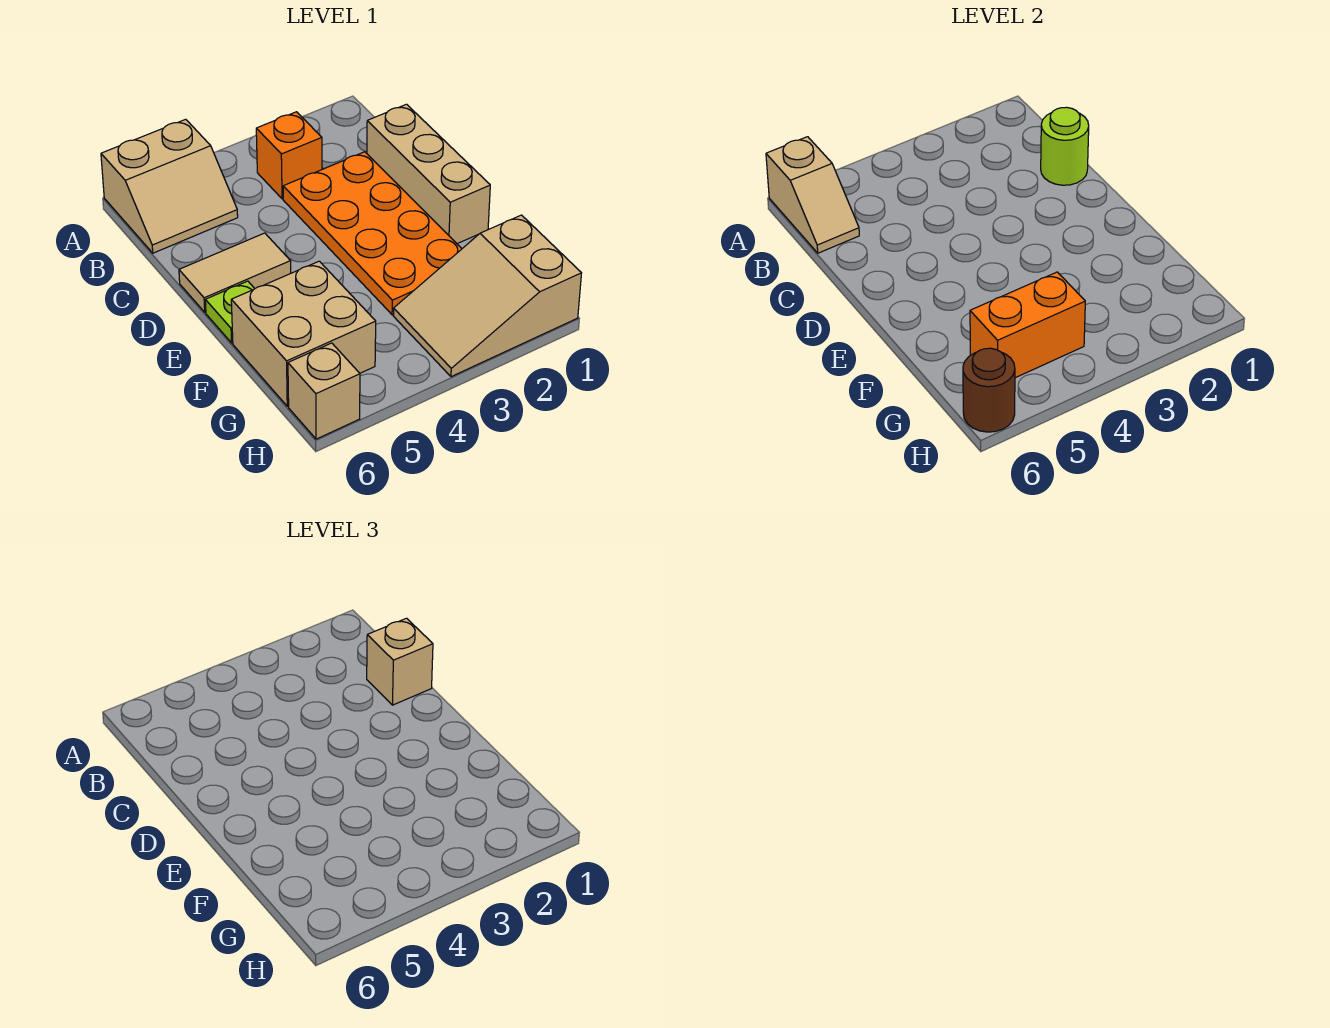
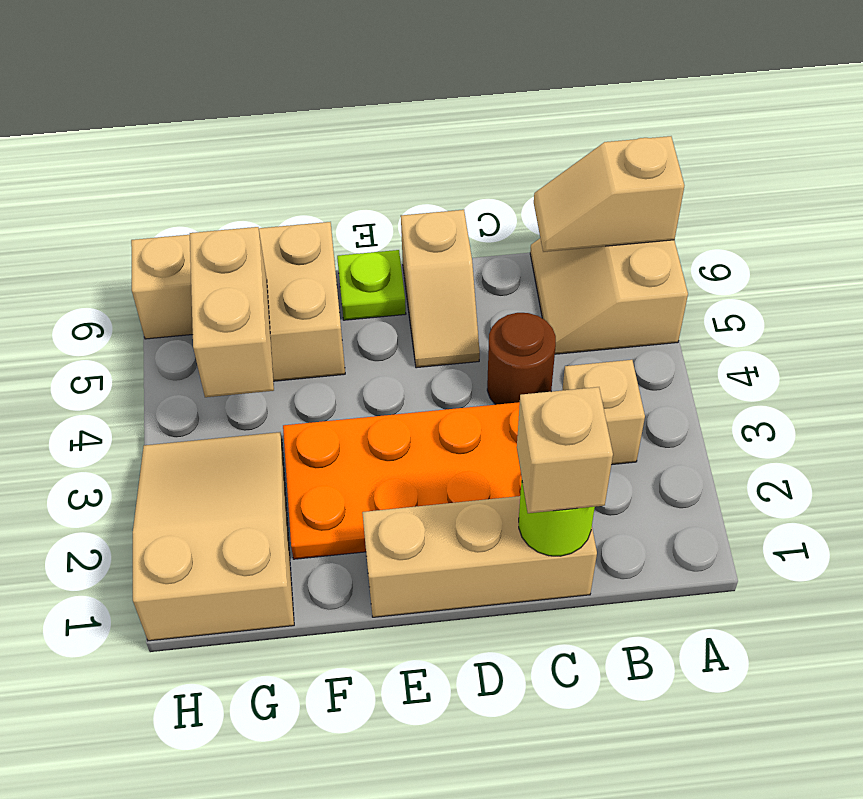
orange brick B3 level 1 -> tan brick B3 level 1
tan tile D5:D6 level 1 -> tan slope D5:D6 level 1 top 6
orange brick G4:G5 level 2 -> tan brick G4:G5 level 2
brown round brick H6 level 2 -> brown round brick C4 level 1

